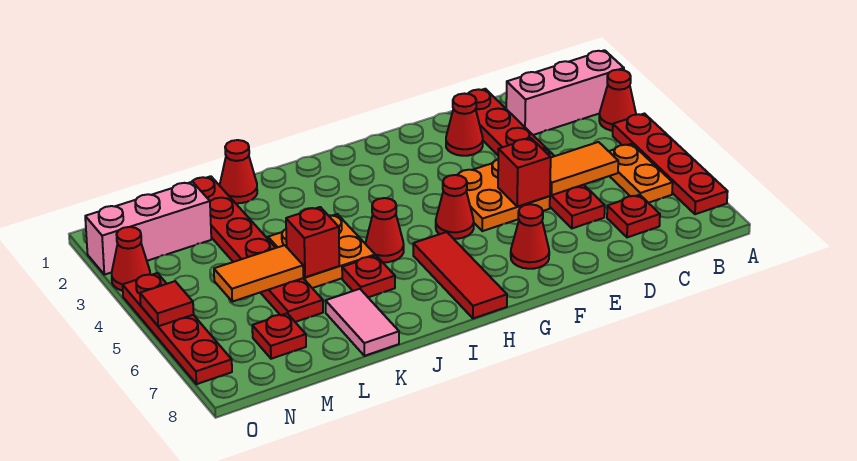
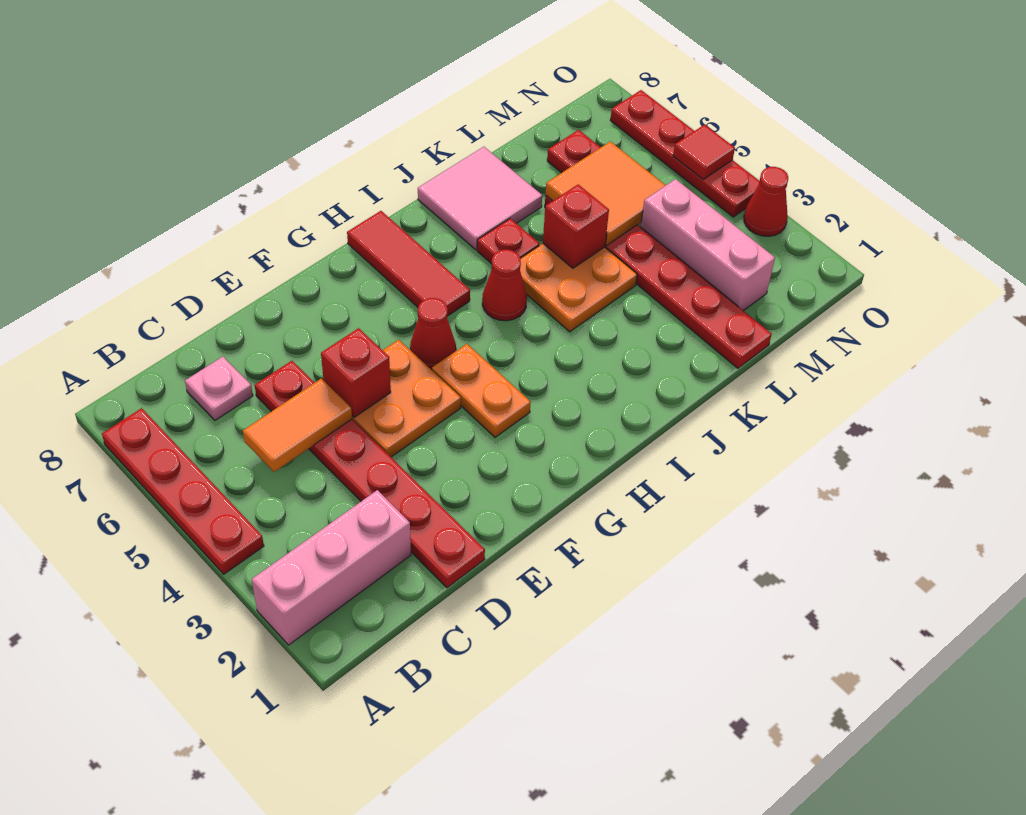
red cone A3 level 1 -> none
orange plate B5:B6 level 1 -> orange plate G3:G4 level 1
red plate C7 level 1 -> pink plate C7 level 1
red cone E2 level 1 -> none
red cone F7 level 1 -> none
red cone K1 level 1 -> none
pink tile K7:K8 level 1 -> pink tile J7:K8 level 1
orange tile L5:M5 level 2 -> orange tile L5:M6 level 2
pink brick M2:O2 level 1 -> pink brick M2:M4 level 1

